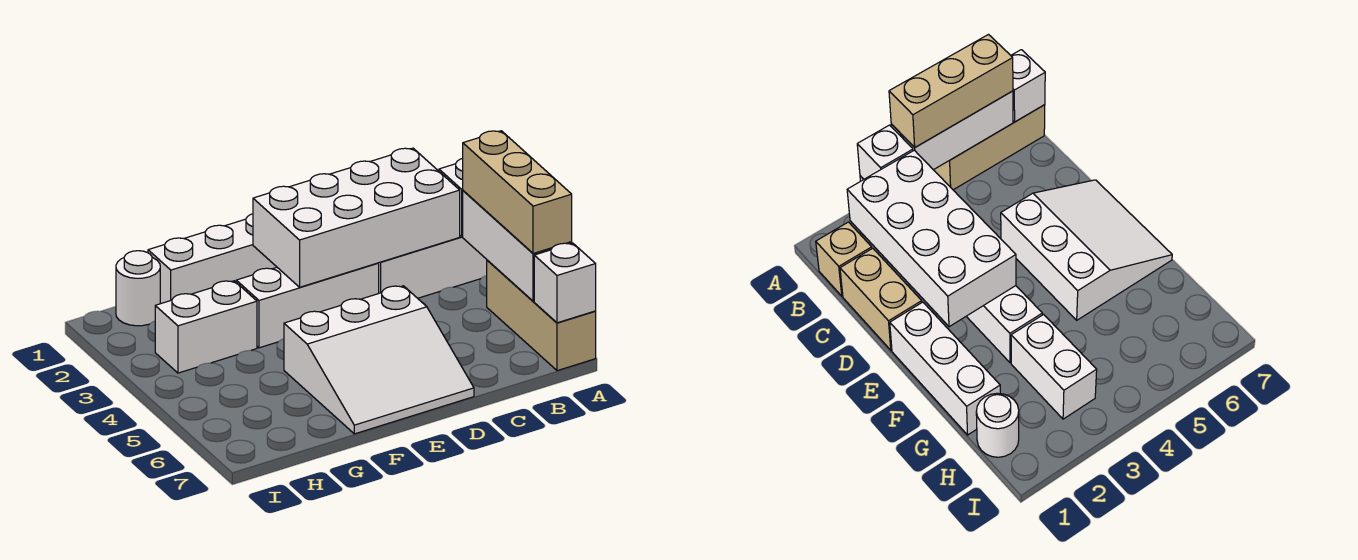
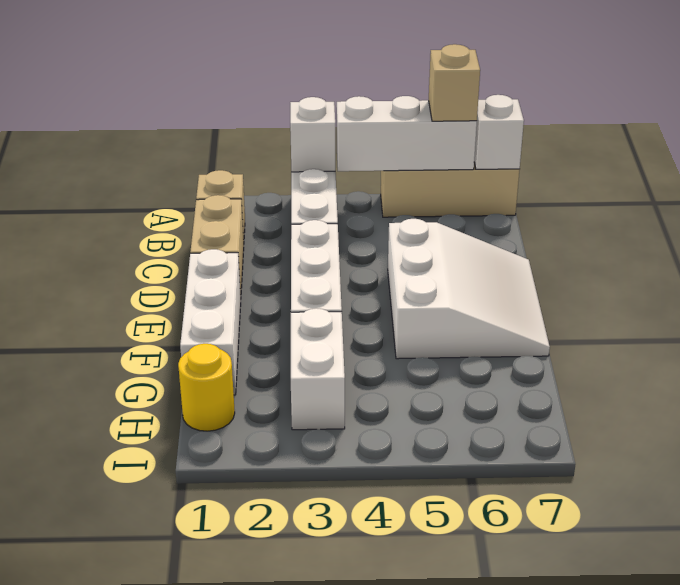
tan brick A4:A6 level 3 -> tan brick A6 level 3
white brick B2:E3 level 2 -> none
white round brick H1 level 1 -> yellow round brick H1 level 1

